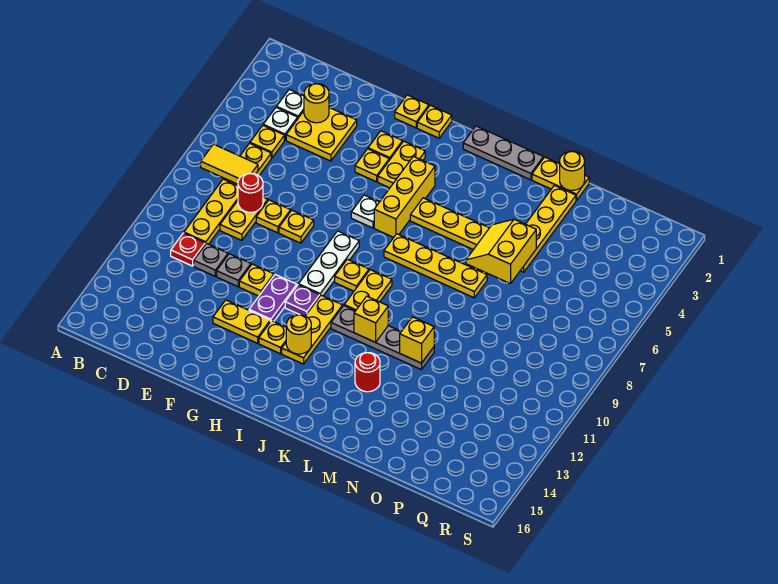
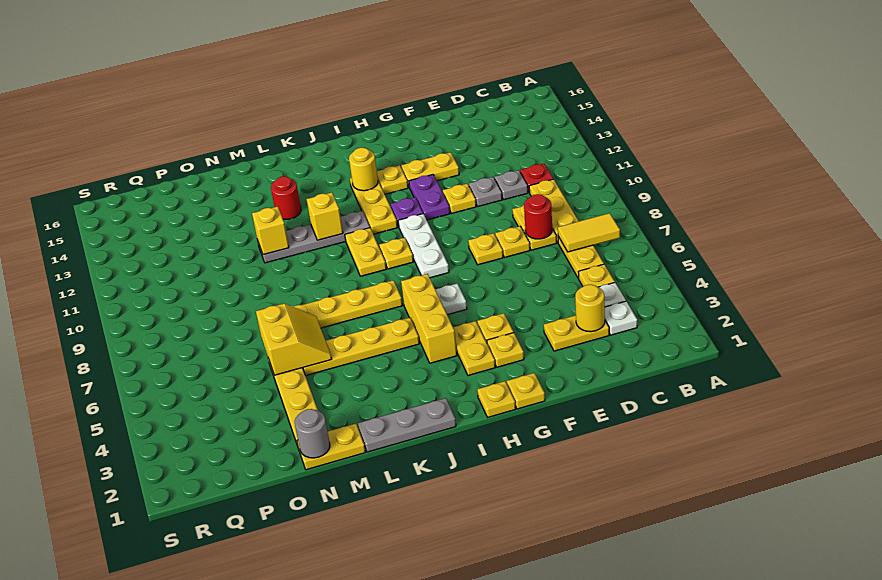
yellow plate D3:E4 level 1 -> yellow plate D3:E3 level 1
yellow round brick N1 level 2 -> grey round brick N1 level 2

